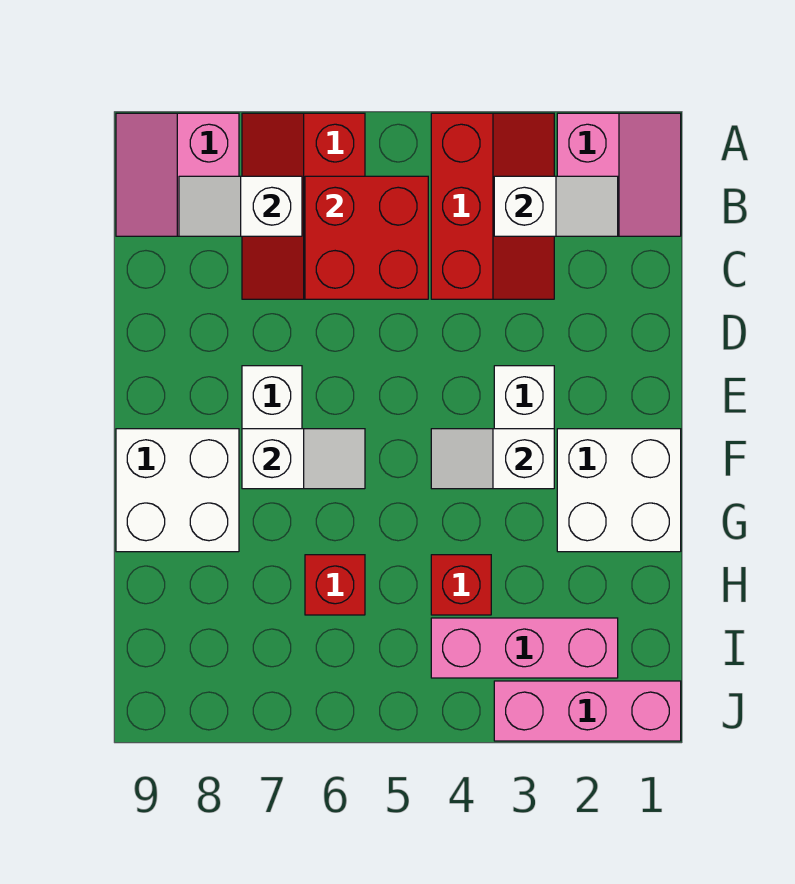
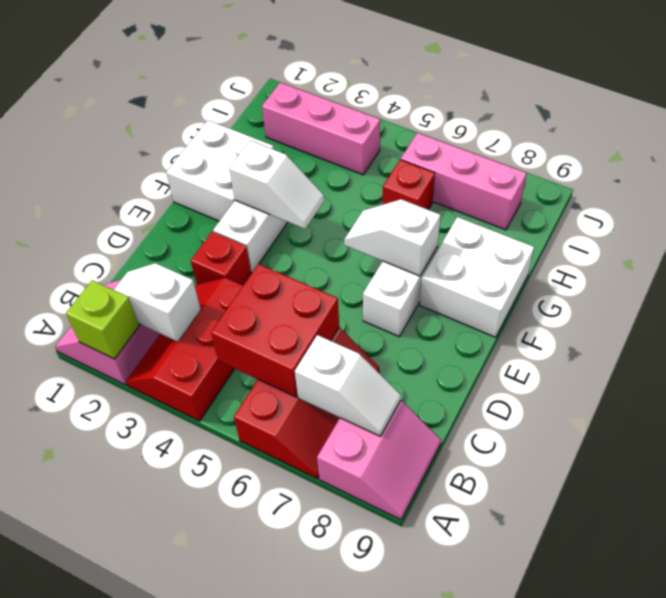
none -> lime brick A2 level 2
red brick H4 level 1 -> red brick D3 level 1
pink brick J1:J3 level 1 -> pink brick I6:I8 level 1

